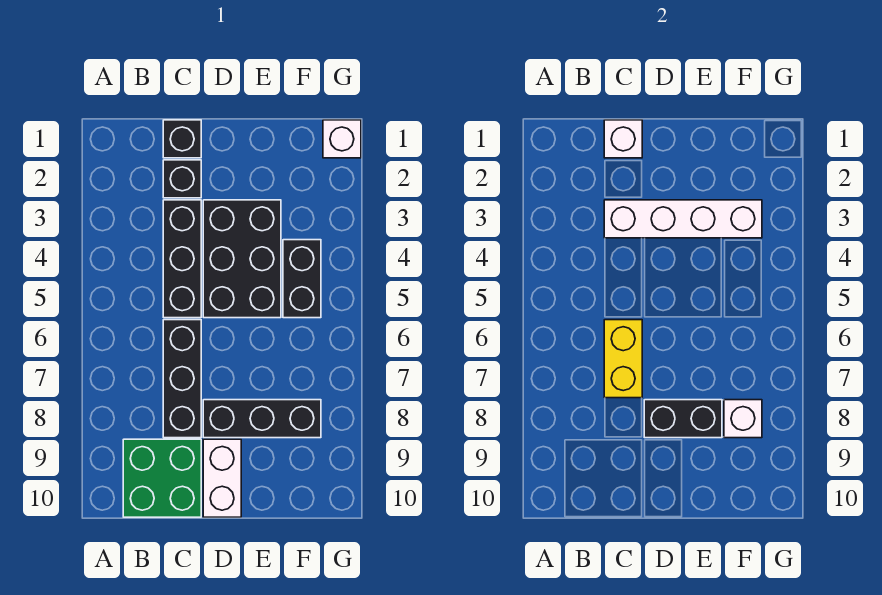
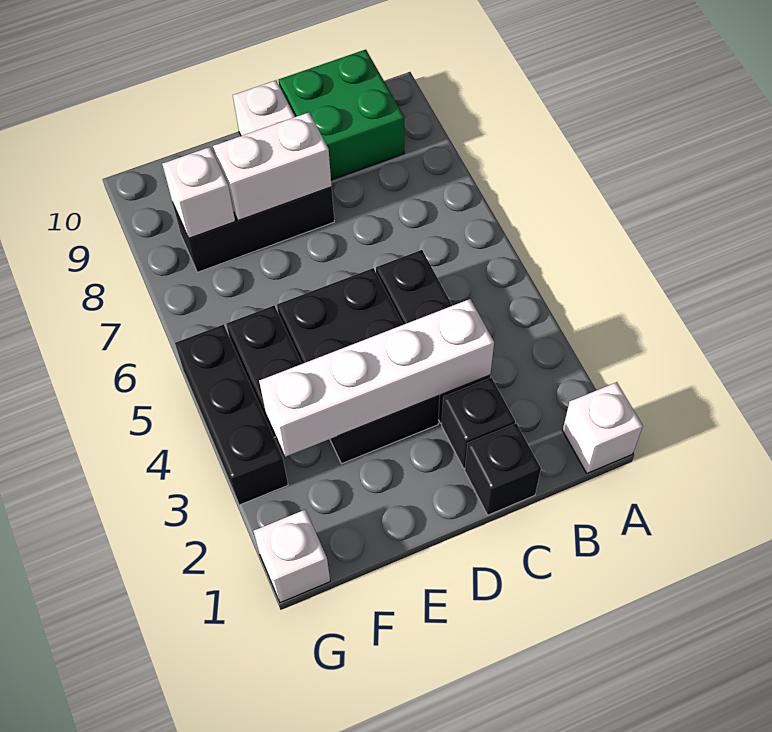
white brick C1 level 2 -> white brick A1 level 1
black brick C6:C8 level 1 -> black brick G3:G5 level 1
yellow brick C6:C7 level 2 -> none
black brick D8:E8 level 2 -> white brick D8:E8 level 2

